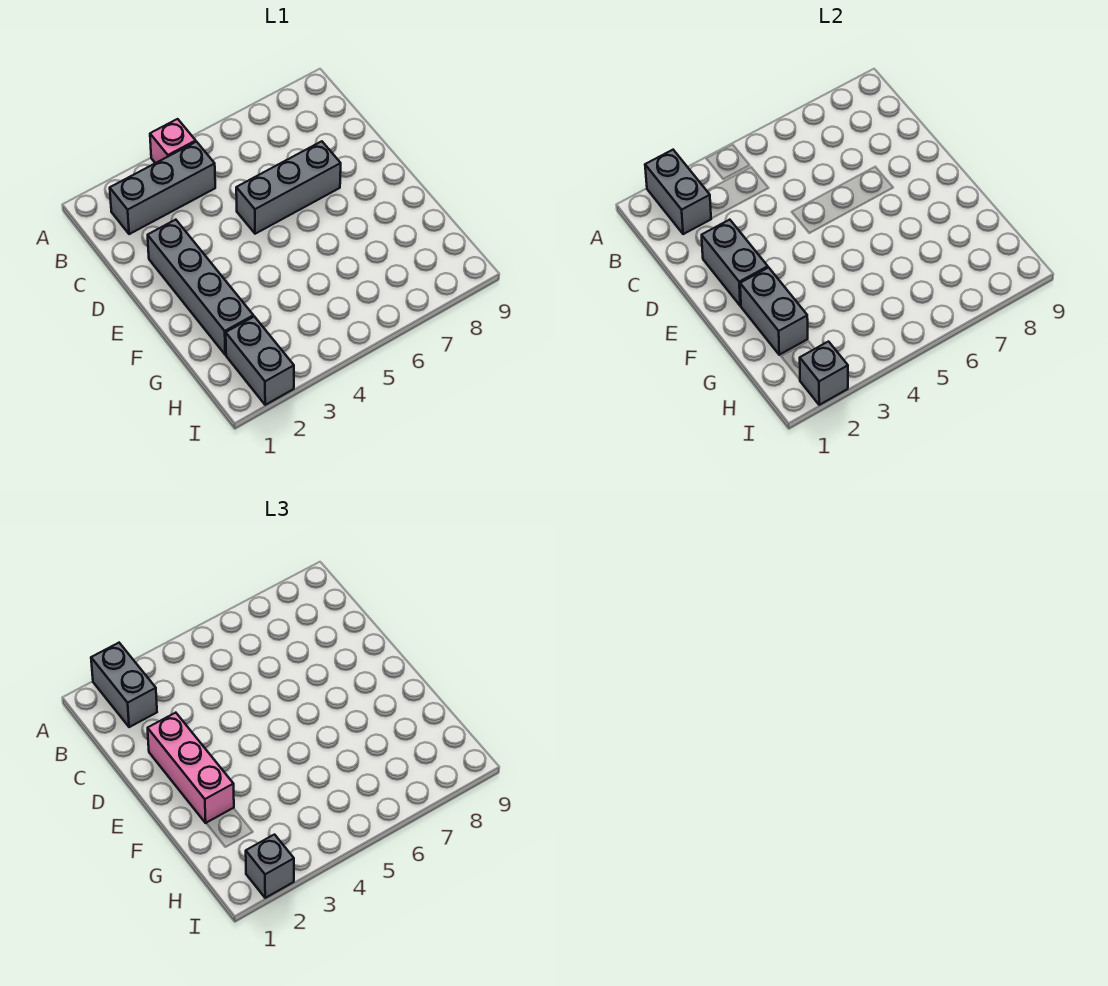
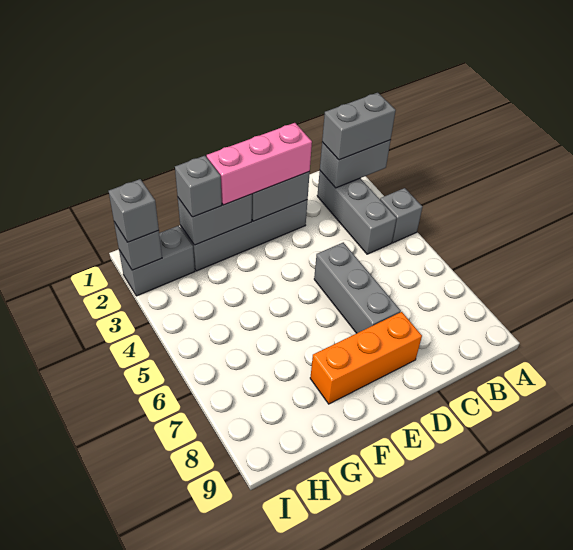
pink brick A4 level 1 -> grey brick A4 level 1
none -> orange brick D8:F8 level 1
none -> grey brick G2 level 3

